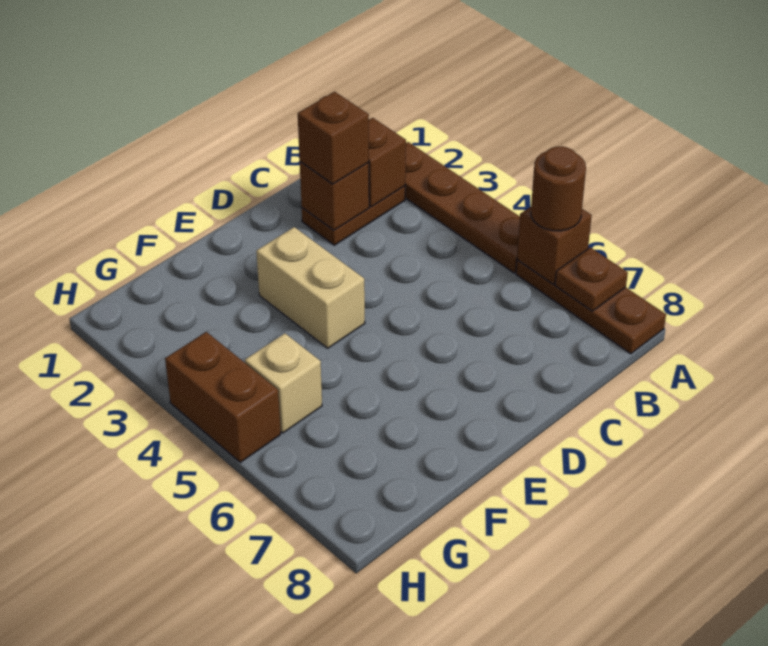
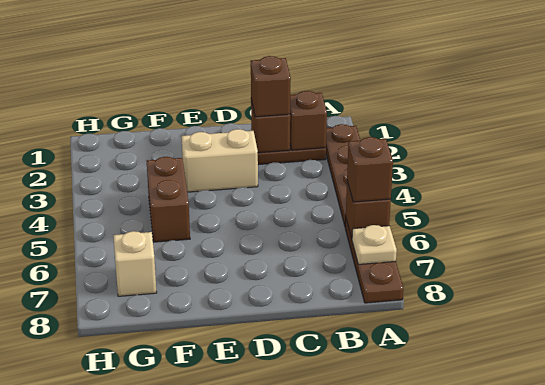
brown round brick A6 level 3 -> brown brick A6 level 3
brown plate A7 level 2 -> tan plate A7 level 2
tan brick E3:E4 level 1 -> tan brick D3:E3 level 1
tan brick G5 level 1 -> tan brick G7 level 1
brown brick H4:H5 level 1 -> brown brick F4:F5 level 1

